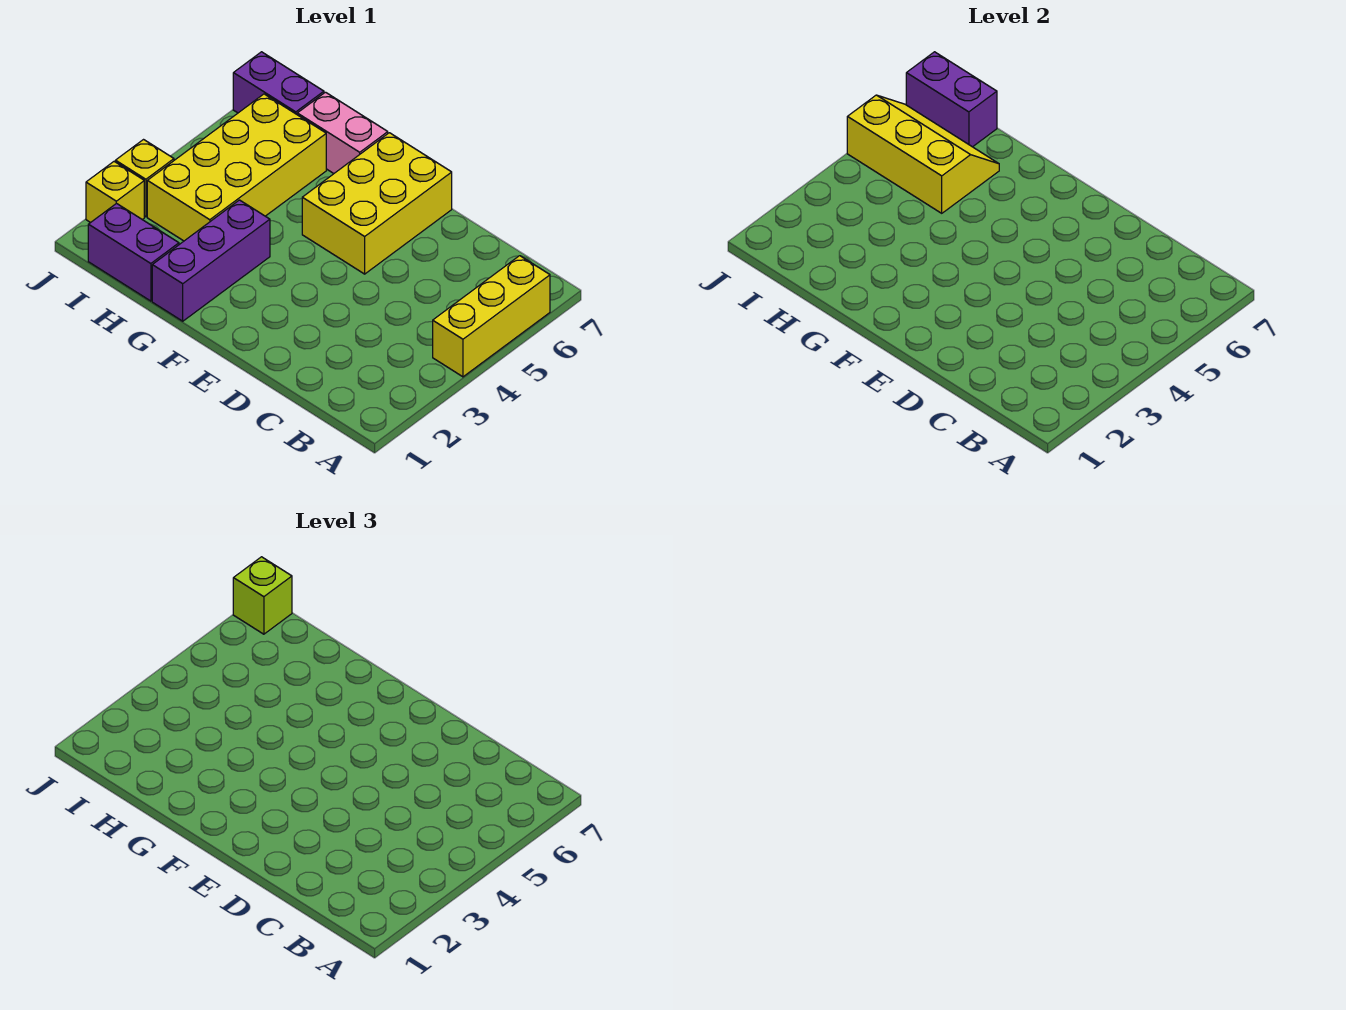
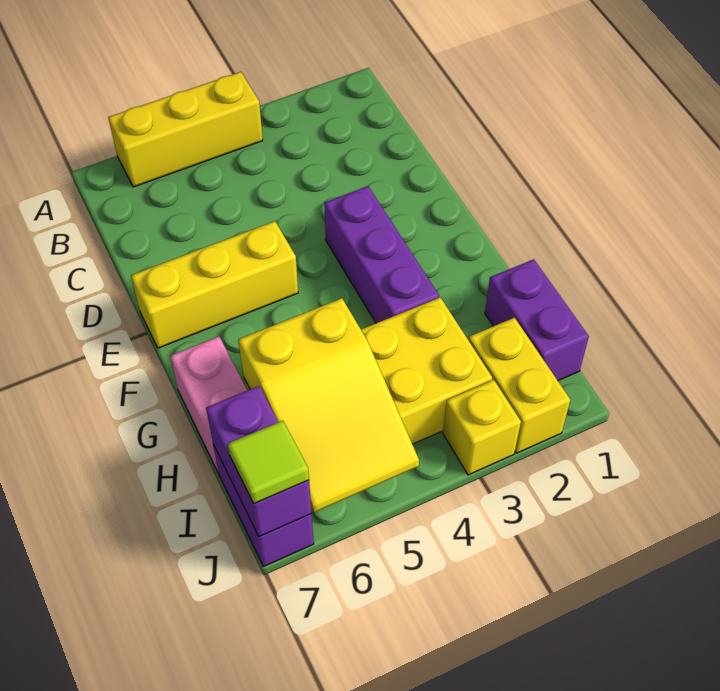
yellow brick E5:F7 level 1 -> yellow brick E5:E7 level 1
purple brick G1:G3 level 1 -> purple brick E3:G3 level 1
yellow slope H5:J6 level 2 top 5 -> yellow slope H5:J6 level 2 top H
yellow brick J2 level 1 -> yellow brick I2:J2 level 1
lime brick J7 level 3 -> lime tile J7 level 3

